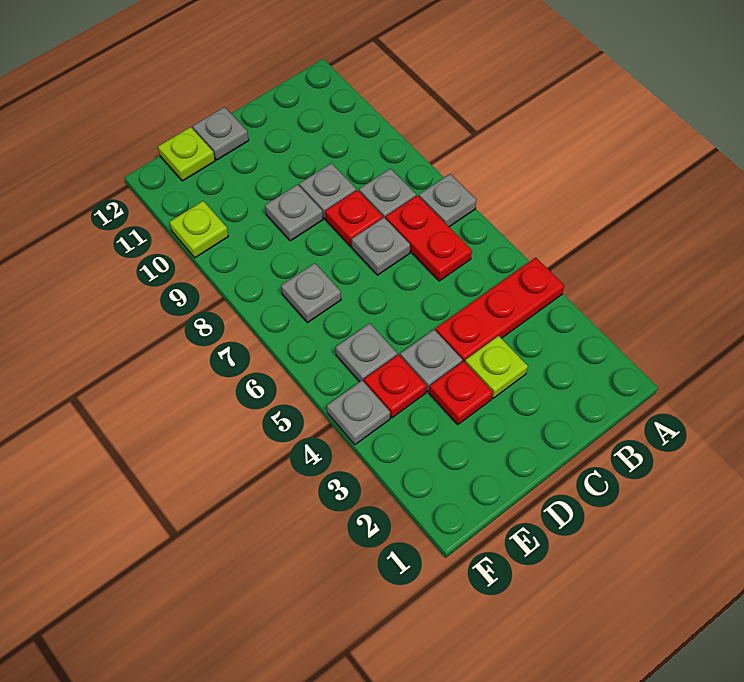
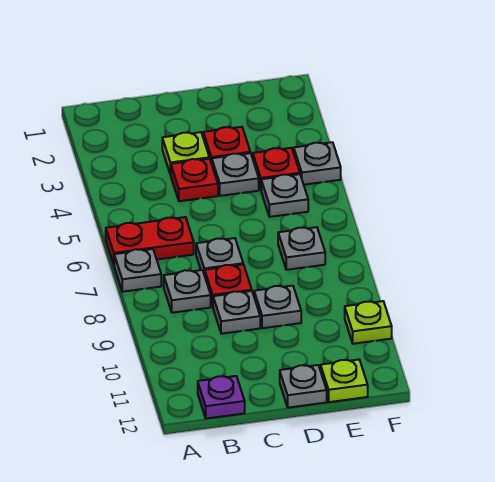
red plate A4:C4 level 1 -> red plate C4 level 1
red plate B6:B7 level 1 -> red plate A6:B6 level 1
none -> purple plate B12 level 1

